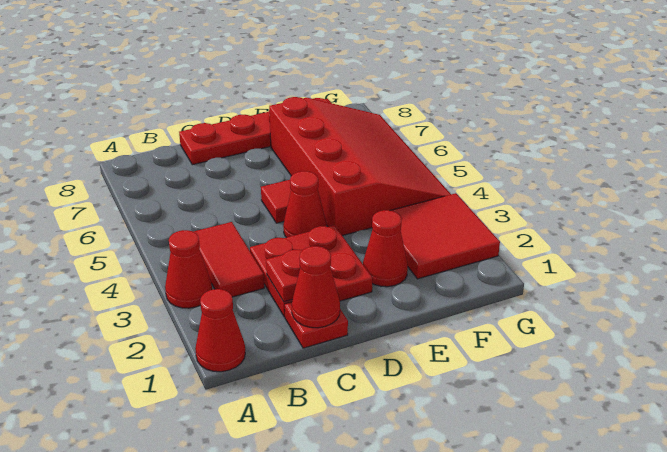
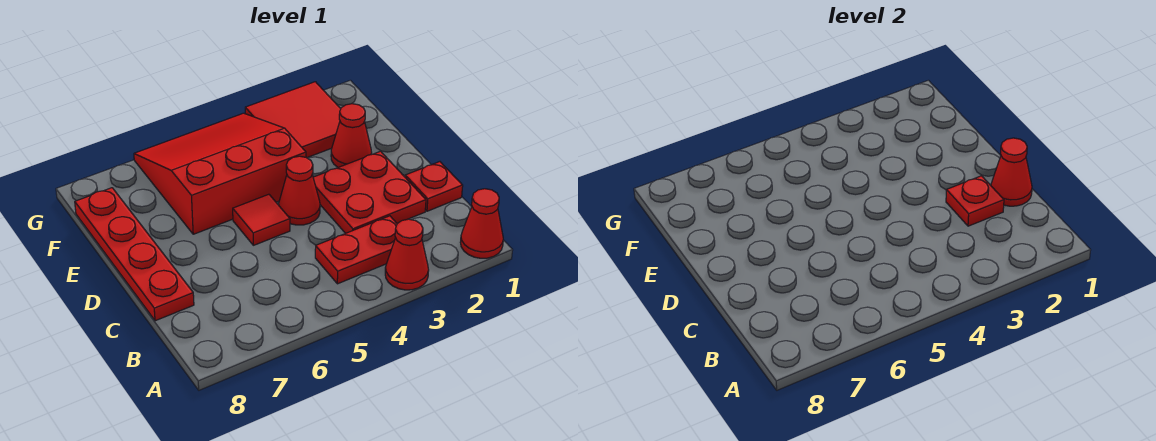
red tile B3:B4 level 1 -> red plate B3:B4 level 1
red slope E4:G7 level 1 top E -> red slope E4:G6 level 1 top E

